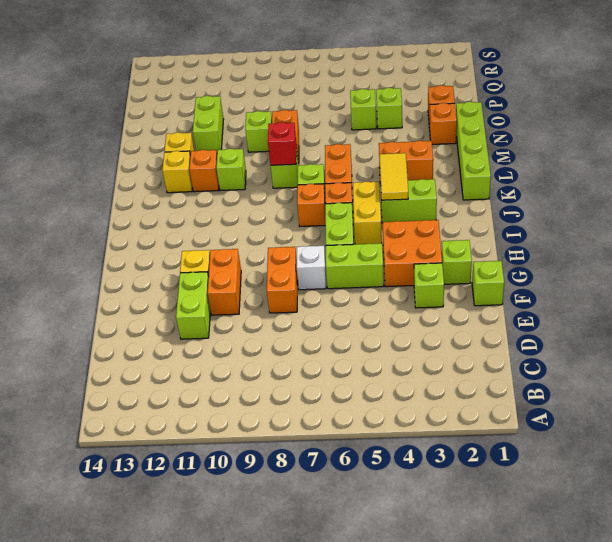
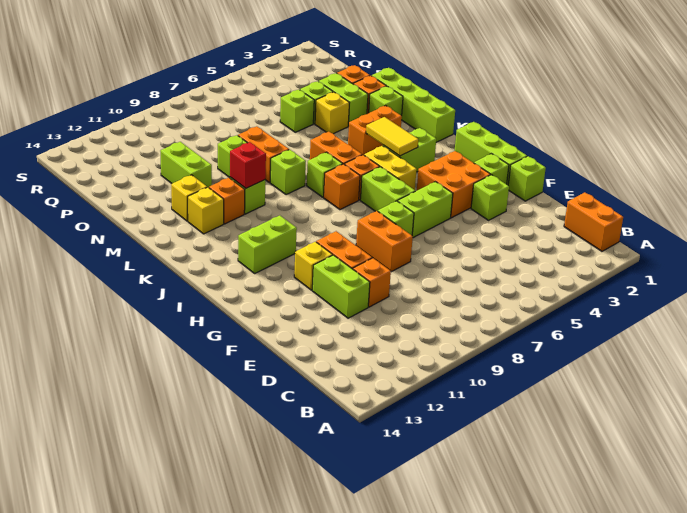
none -> orange brick B1:C1 level 1
none -> orange brick E10 level 1
none -> lime brick G1:I1 level 1
white brick G7 level 1 -> lime brick G7 level 1
none -> lime brick I11:I12 level 1
red brick L8 level 2 -> red brick L10 level 2
none -> lime brick M2 level 1
none -> lime brick N3:O3 level 1
none -> yellow brick N4 level 1

